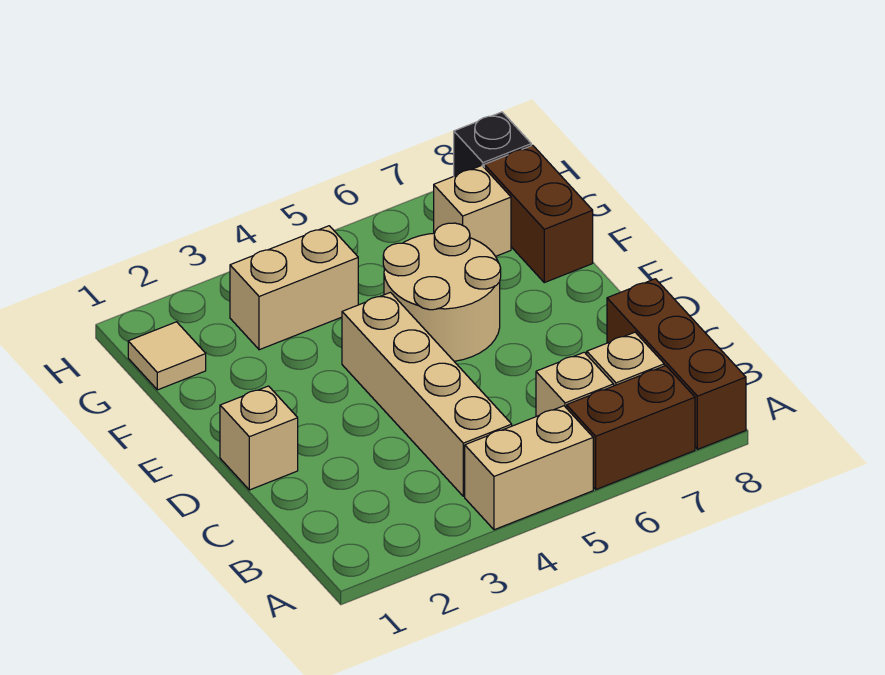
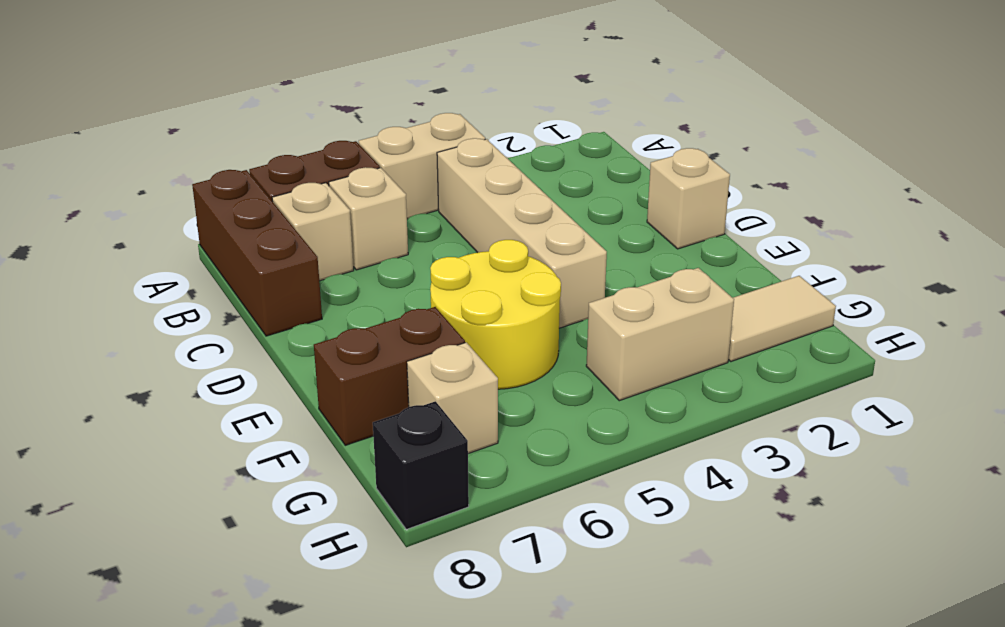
tan round brick E5:F6 level 1 -> yellow round brick E5:F6 level 1
brown brick F8:G8 level 1 -> brown brick F7:F8 level 1
tan tile G1 level 1 -> tan tile G1:G2 level 1

